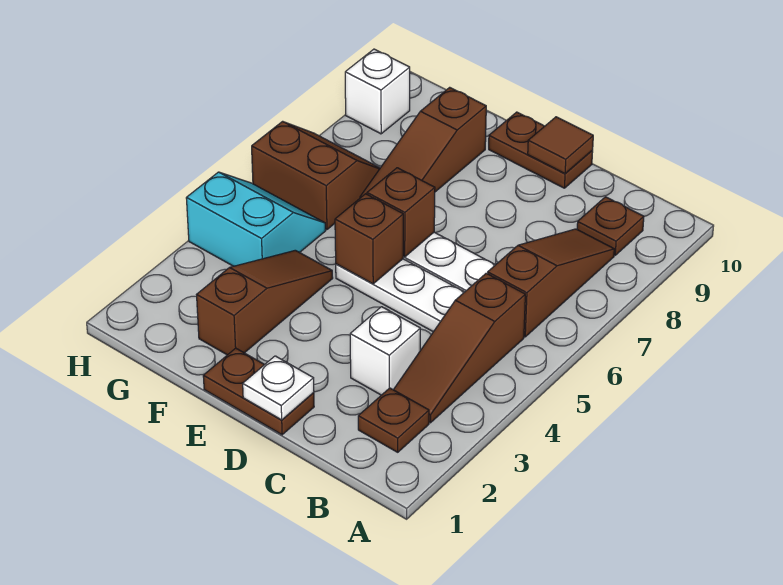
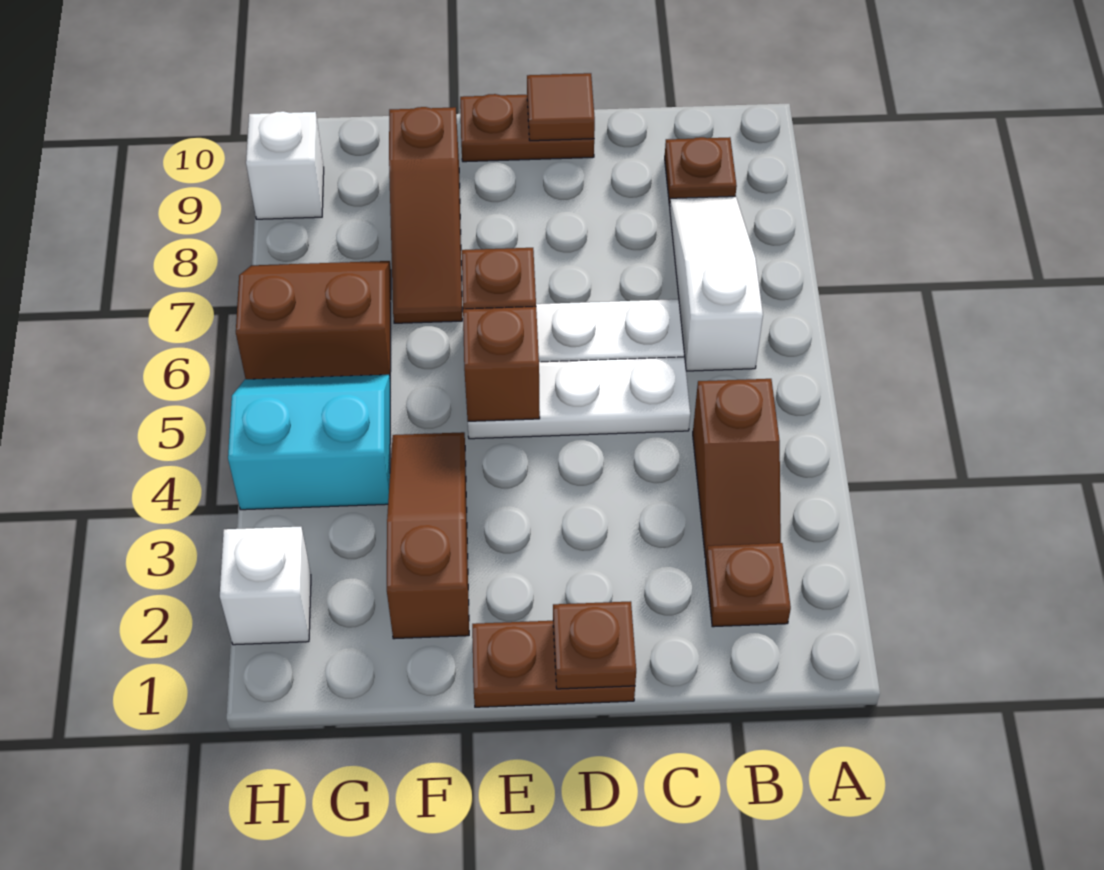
brown slope B3:B5 level 1 top 5 -> brown slope B3:B4 level 1 top 4
brown slope B6:B8 level 1 top 6 -> white slope B6:B8 level 1 top 6
white brick C3 level 1 -> white brick H2 level 1
white plate D1 level 2 -> brown plate D1 level 2

